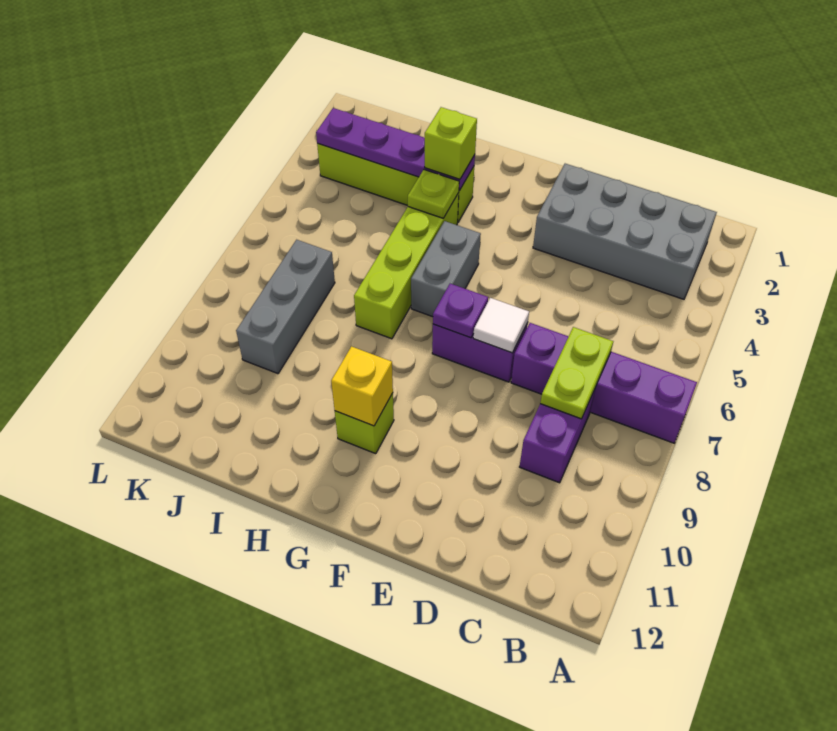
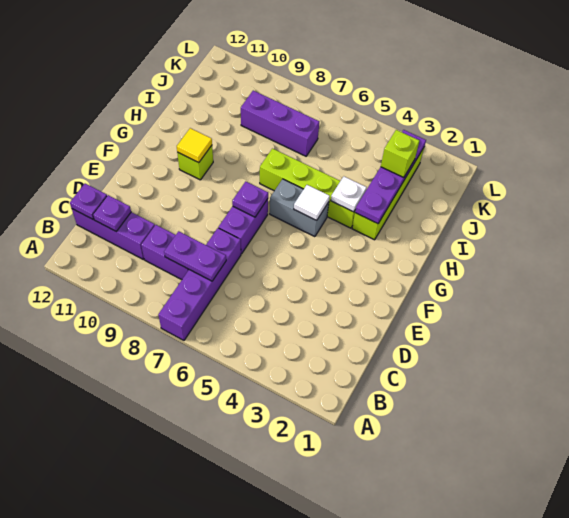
grey brick B2:E3 level 1 -> none
lime plate C7:C8 level 2 -> purple plate C7:C8 level 2
none -> purple brick C10:C12 level 1
none -> purple plate C11 level 2
none -> purple plate C12 level 2
white tile E7 level 2 -> white tile G5 level 2
yellow brick G10 level 2 -> yellow tile G10 level 2
lime brick H3 level 3 -> lime brick J3 level 3
lime plate H4 level 2 -> white plate H4 level 2
grey brick J7:J9 level 1 -> purple brick J7:J9 level 1

